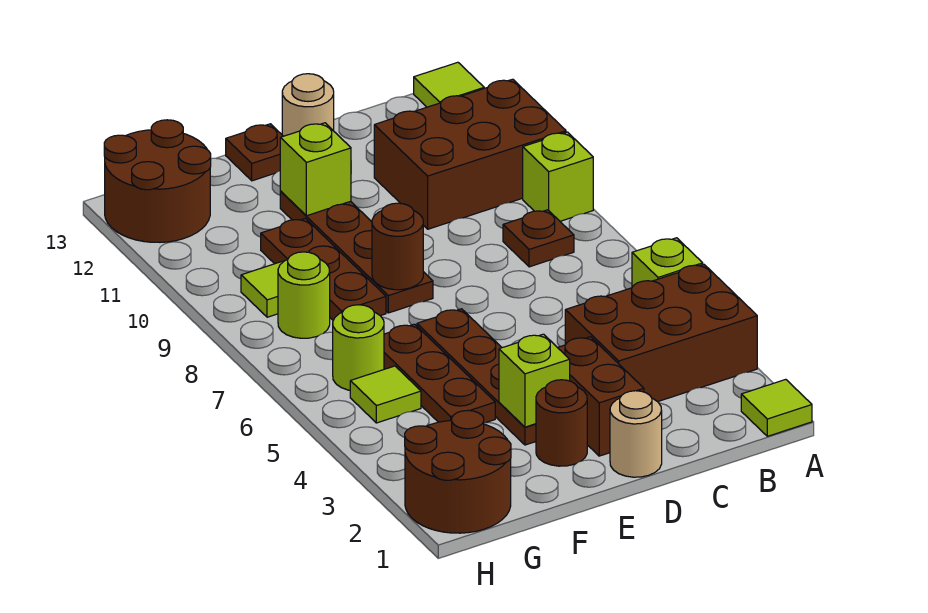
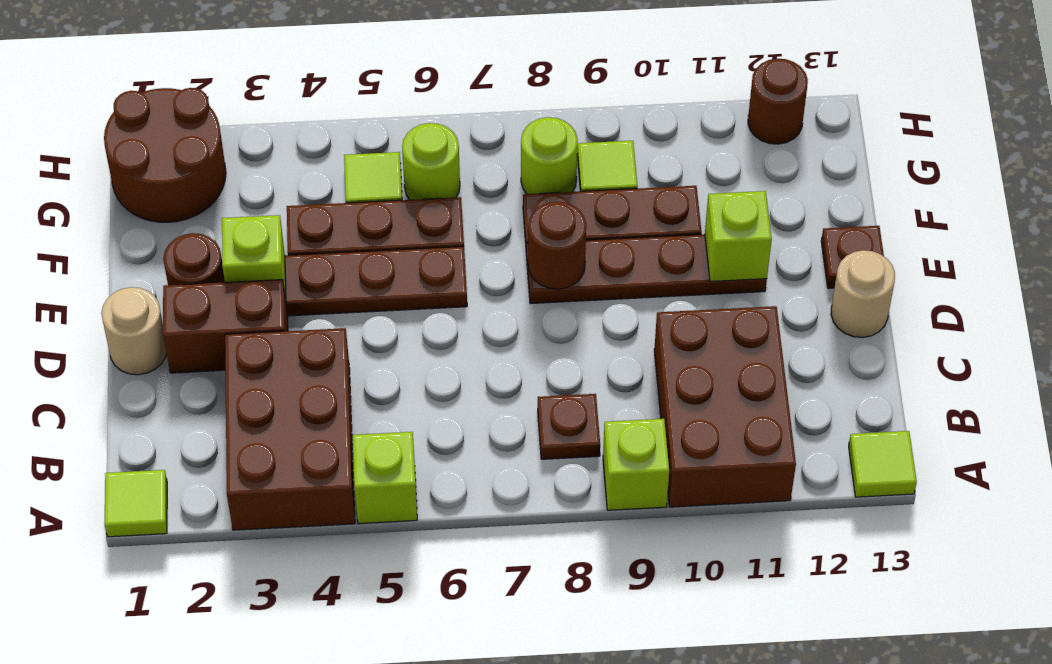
brown round brick G12:H13 level 1 -> brown round brick H12 level 1

